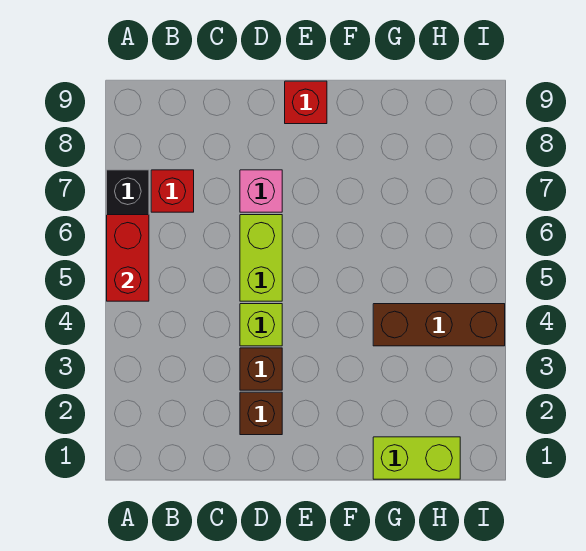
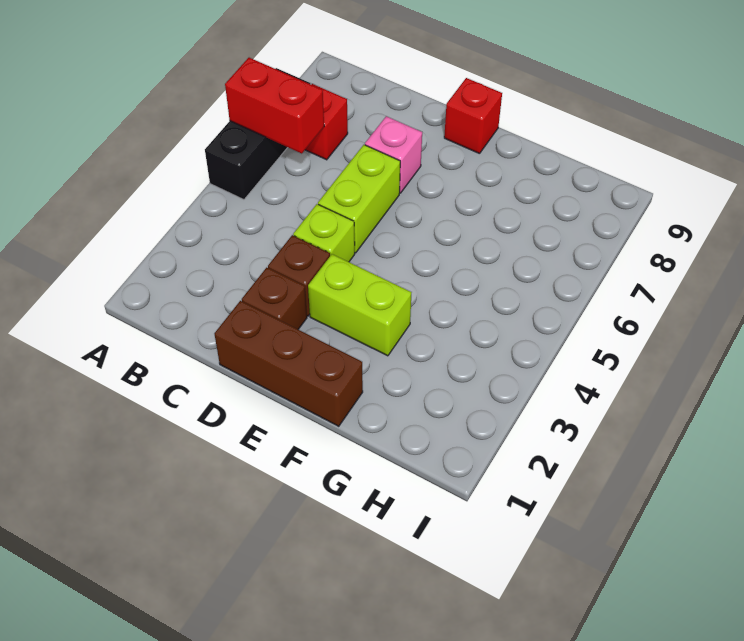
red brick A5:A6 level 2 -> red brick A6:B6 level 2
lime brick G1:H1 level 1 -> lime brick E3:F3 level 1
brown brick G4:I4 level 1 -> brown brick D1:F1 level 1

